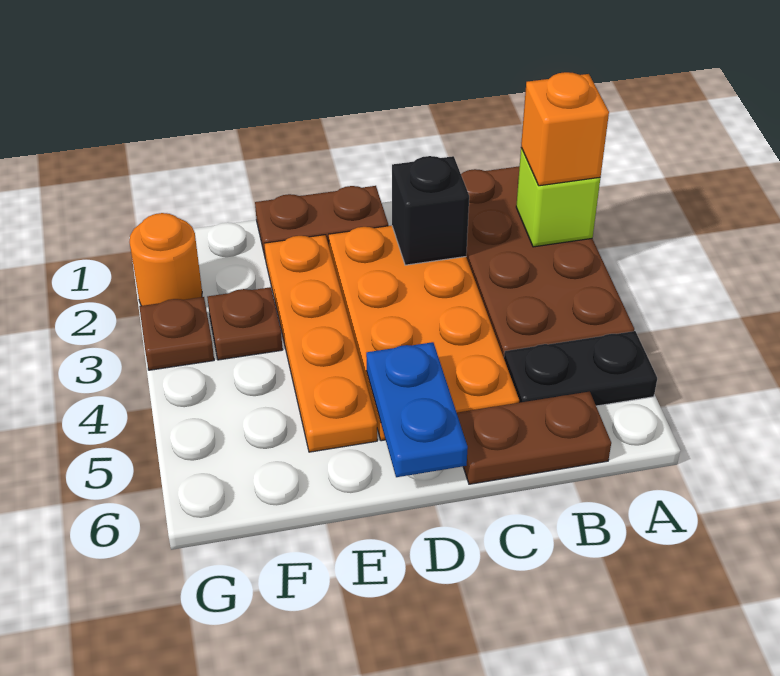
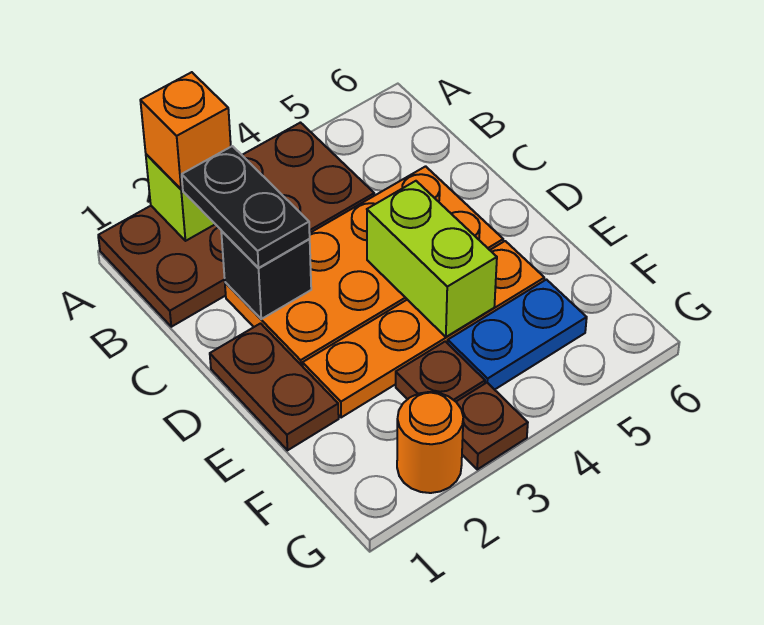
black plate A5:B5 level 1 -> black plate B2:C2 level 3
brown plate B6:C6 level 1 -> none
none -> lime brick D4:E4 level 2
blue plate D5:D6 level 2 -> blue plate F4:F5 level 1

